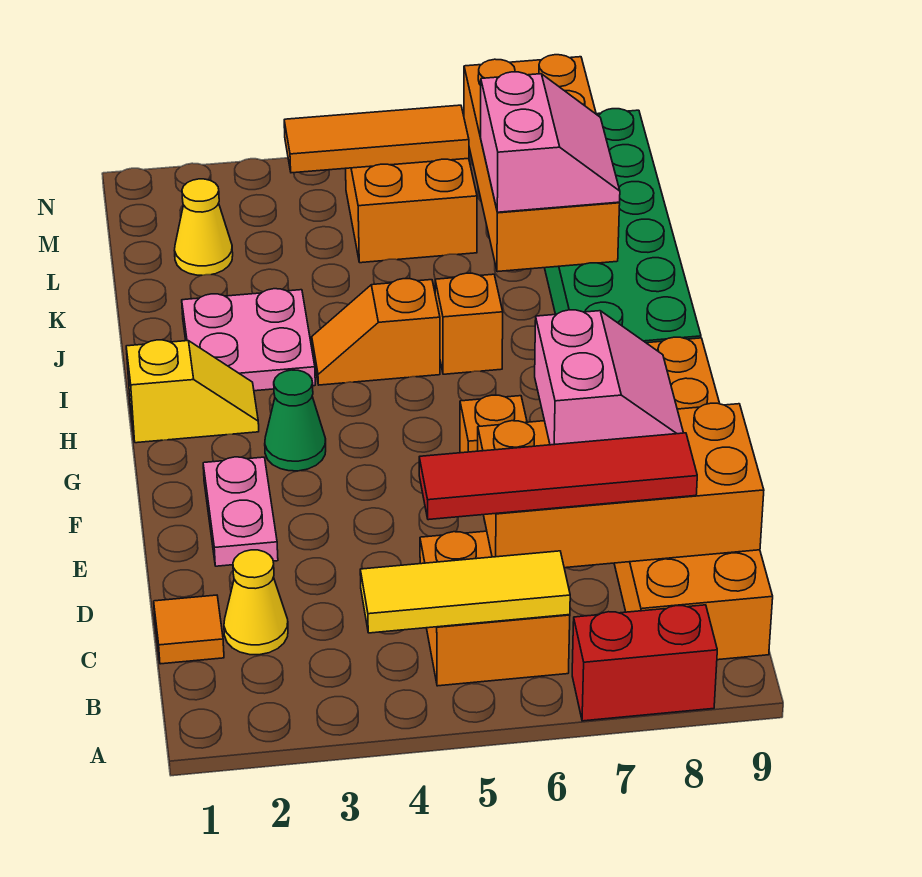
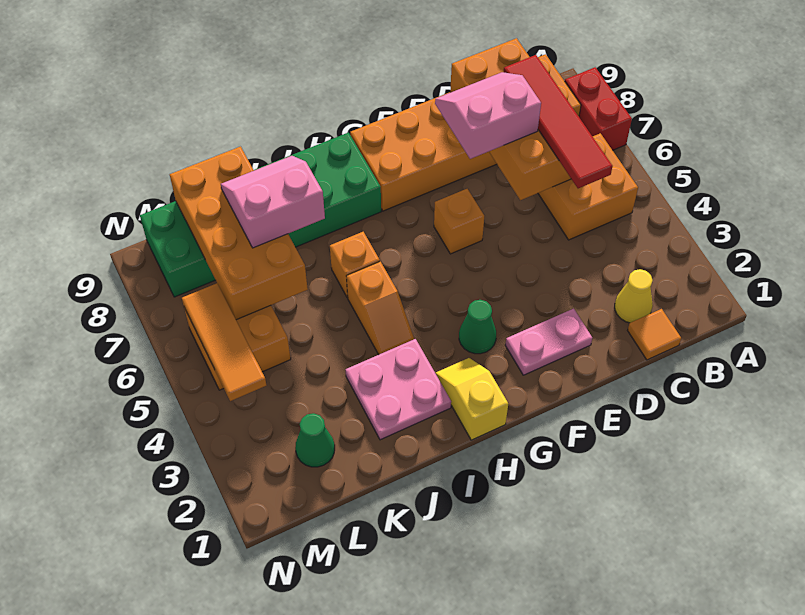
yellow tile B4:B6 level 2 -> none
orange brick J7:M8 level 2 -> orange brick K6:L9 level 2
yellow cone L2 level 1 -> green cone L2 level 1

